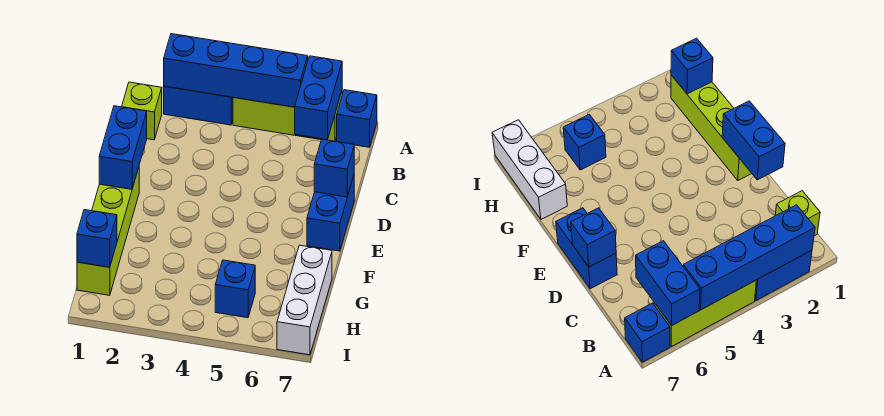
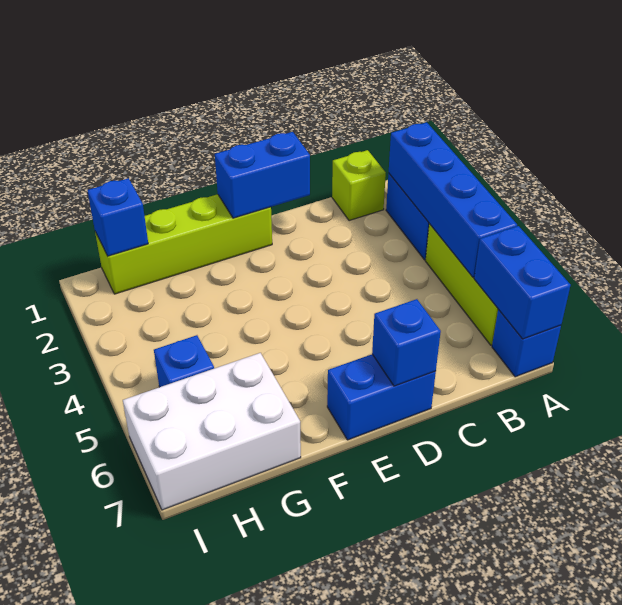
blue brick A6:B6 level 2 -> blue brick A6:A7 level 2
white brick G7:I7 level 1 -> white brick G6:I7 level 1

